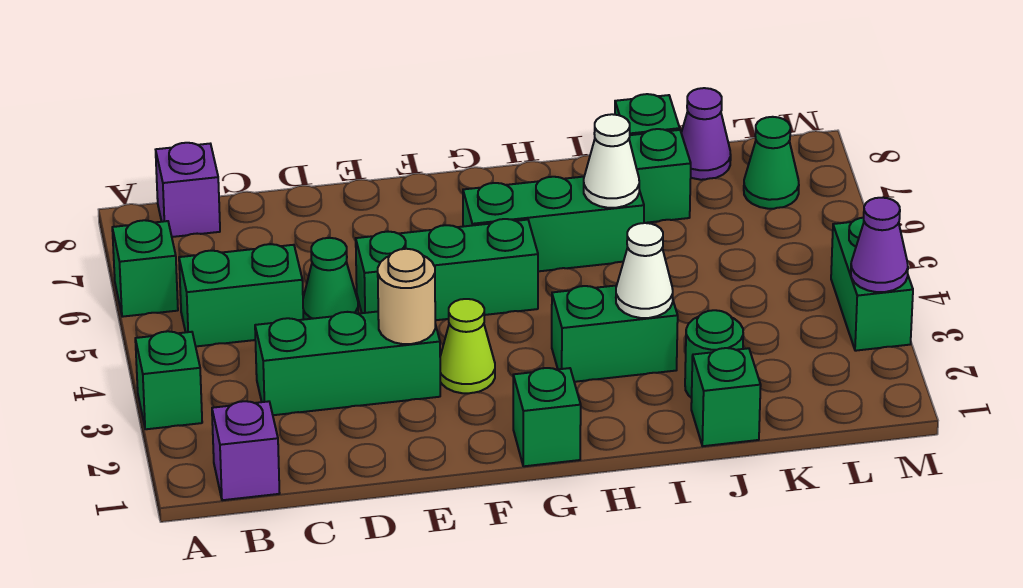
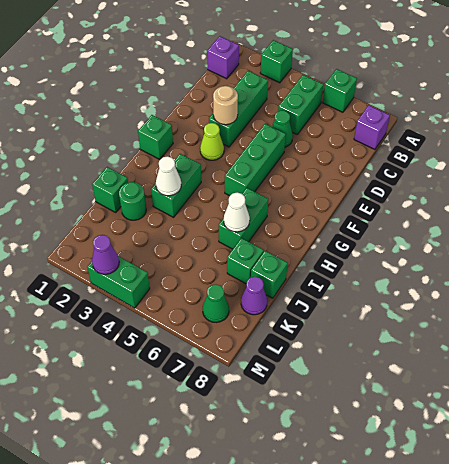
green brick G6:I6 level 1 -> green brick H6:I6 level 1

